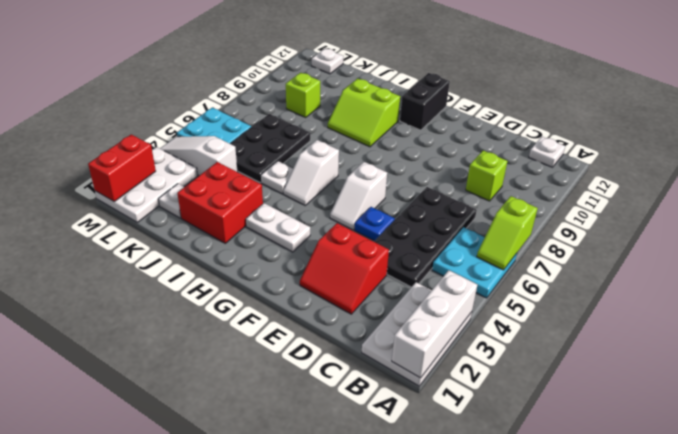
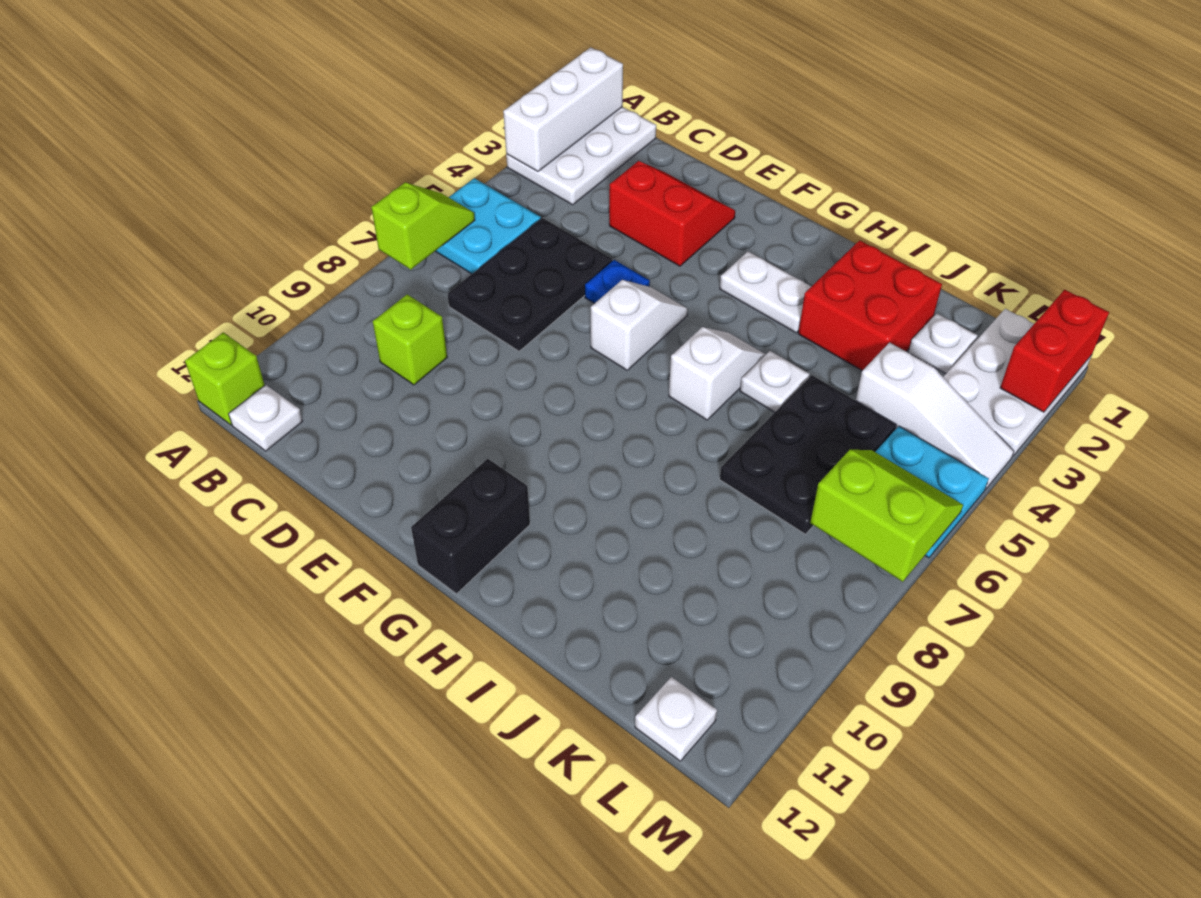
black plate C4:D7 level 1 -> black plate C5:D7 level 1
lime slope H9:I10 level 1 top 10 -> lime slope L6:M7 level 2 top 7
lime brick K9 level 1 -> lime brick A12 level 1

